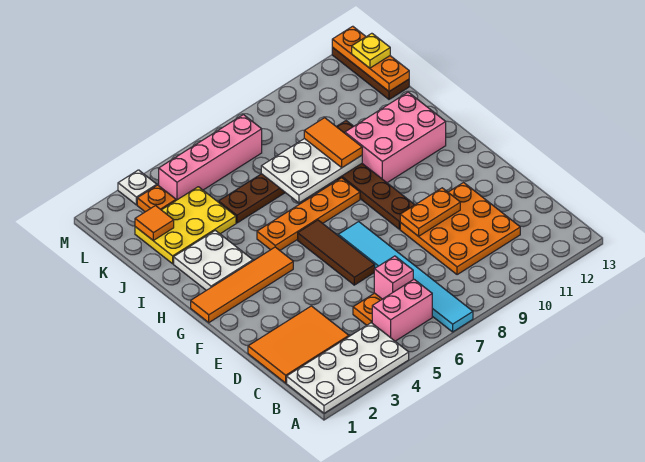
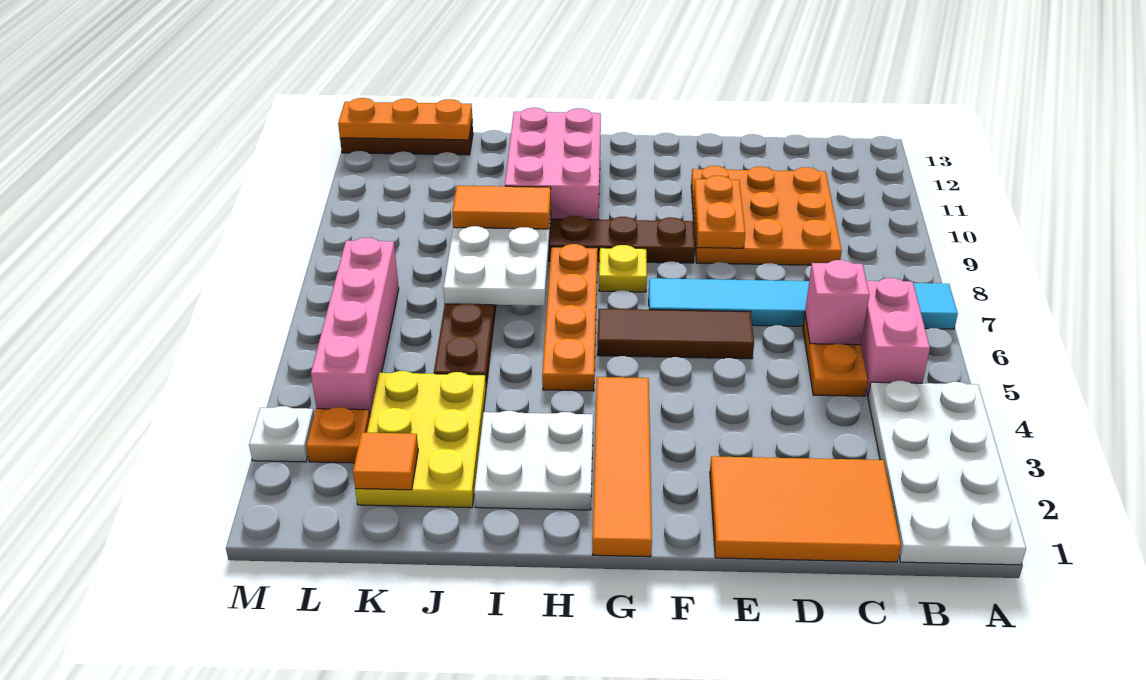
orange tile C1:D3 level 1 -> orange tile C1:E2 level 1
yellow plate L13 level 3 -> yellow plate G8 level 1

